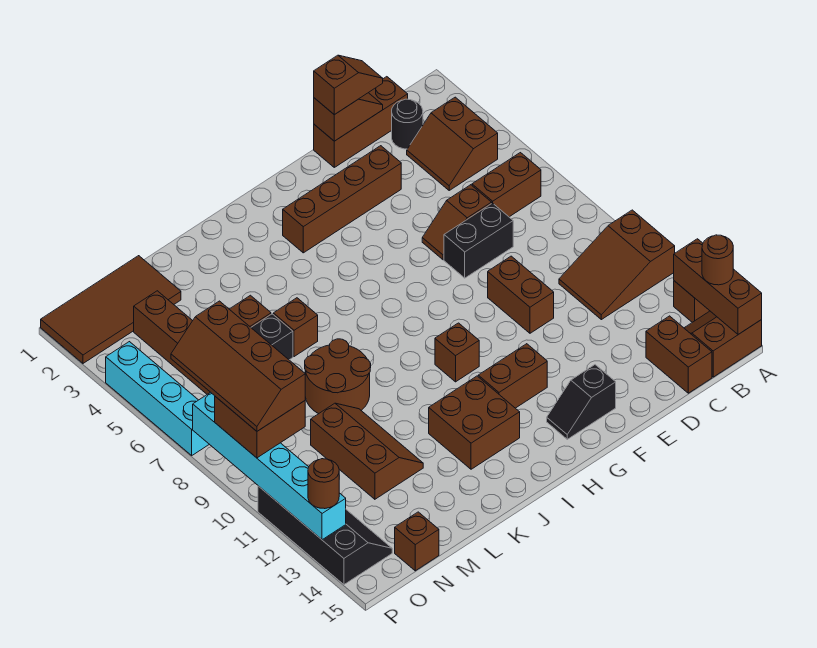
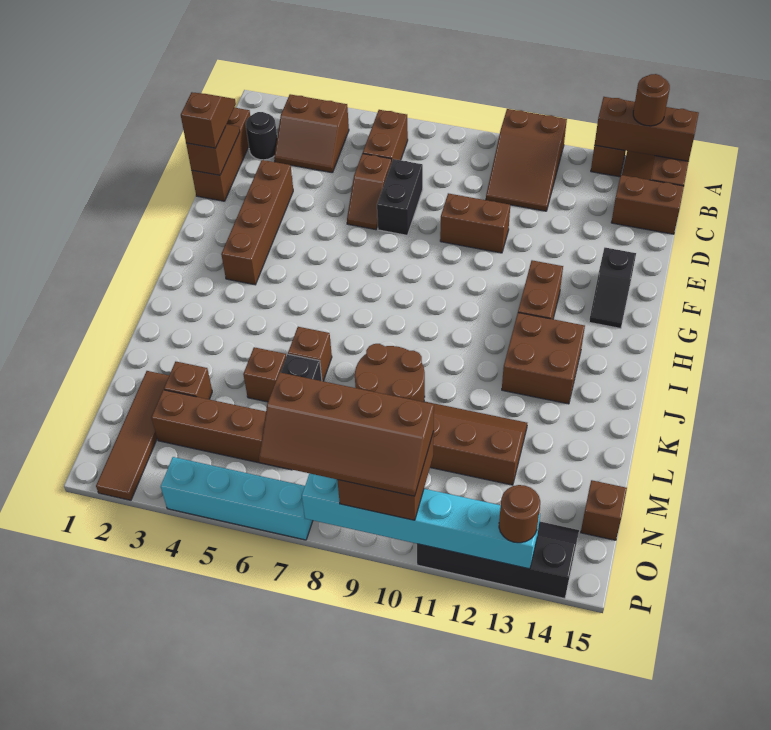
brown brick H10 level 1 -> brown brick M3 level 1
brown tile M1:P2 level 1 -> brown tile M2:P2 level 1

